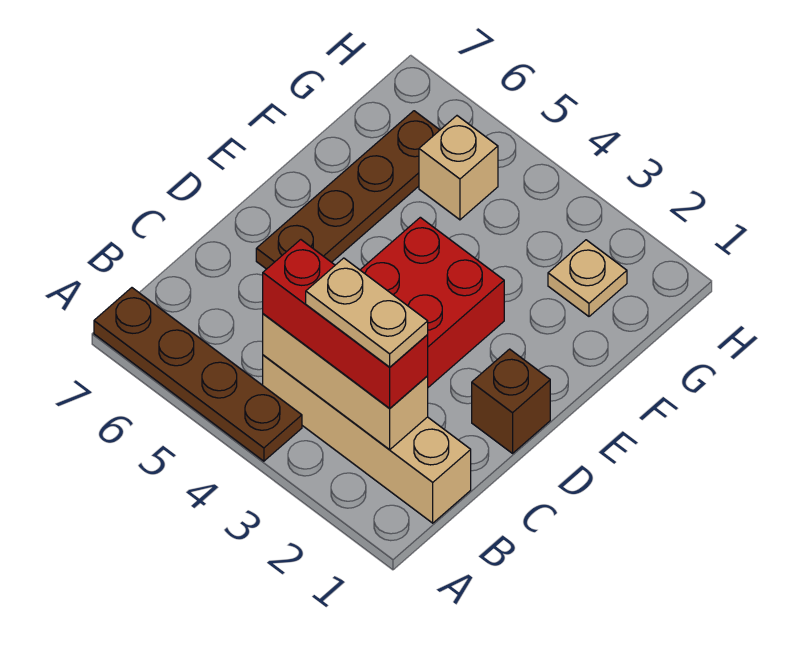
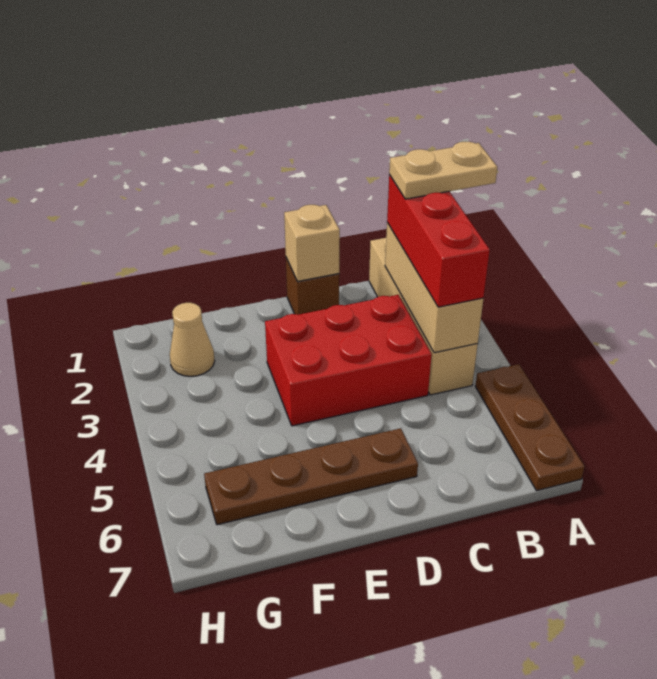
brown plate A4:A7 level 1 -> brown plate A5:A7 level 1
tan plate B2:B3 level 4 -> tan plate A2:B2 level 4
tan plate G2 level 1 -> tan cone G2 level 1
tan brick G5 level 1 -> tan brick D1 level 2

